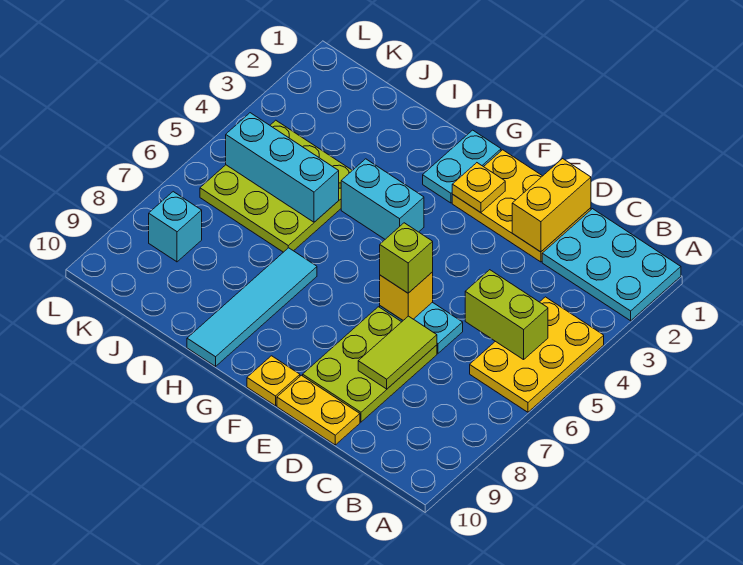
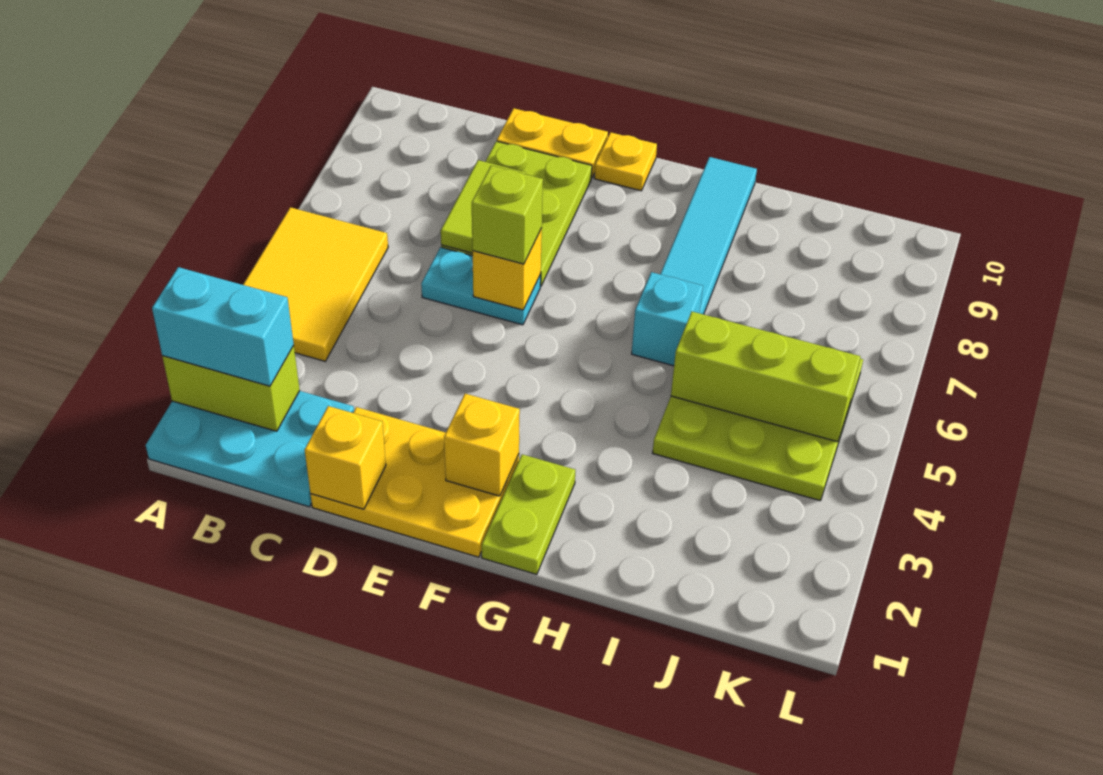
yellow plate A4:B6 level 1 -> yellow tile A4:B6 level 1
lime brick B5:C5 level 2 -> lime brick A2:B2 level 2
yellow brick D1:D2 level 2 -> yellow brick D1 level 2
yellow plate F2 level 2 -> yellow brick F2 level 2
cyan plate G1:G2 level 1 -> lime plate G1:G2 level 1
cyan brick G4:H4 level 1 -> cyan brick A2:B2 level 3
cyan brick I5:K5 level 2 -> lime brick I5:K5 level 2
cyan brick K8 level 1 -> cyan brick H6 level 1

